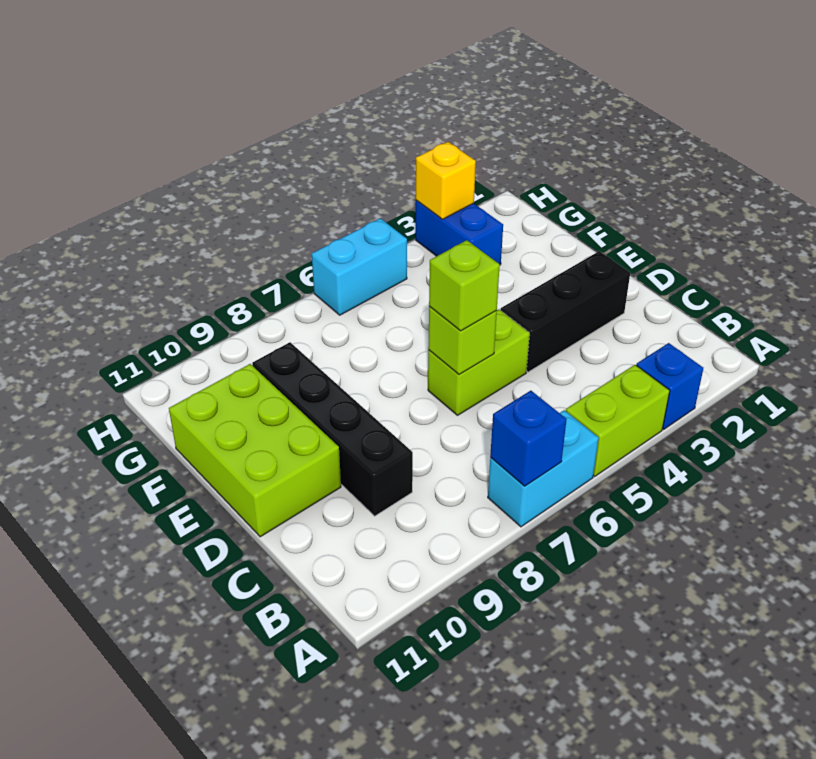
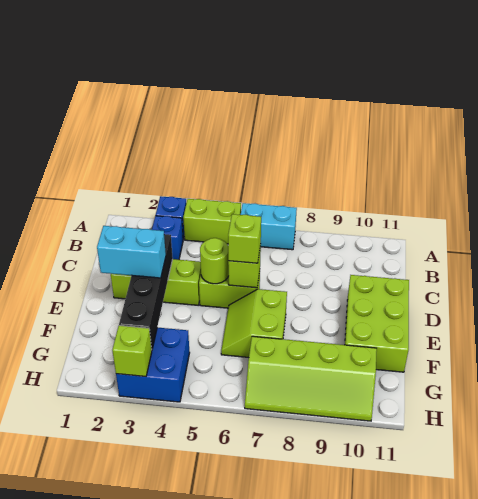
blue brick A7 level 2 -> blue brick B3 level 1
black brick C9:F9 level 1 -> black brick D3:G3 level 2
black brick D2:D4 level 1 -> lime brick D2:D4 level 1
none -> lime round brick D5 level 2
none -> lime slope E6:F7 level 1 top 7
blue brick G3:H3 level 1 -> blue brick G3:H4 level 1
none -> lime slope G7:H10 level 1 top G
yellow brick H3 level 2 -> lime brick H3 level 2
cyan brick H5:H6 level 1 -> cyan brick E2:E3 level 3

